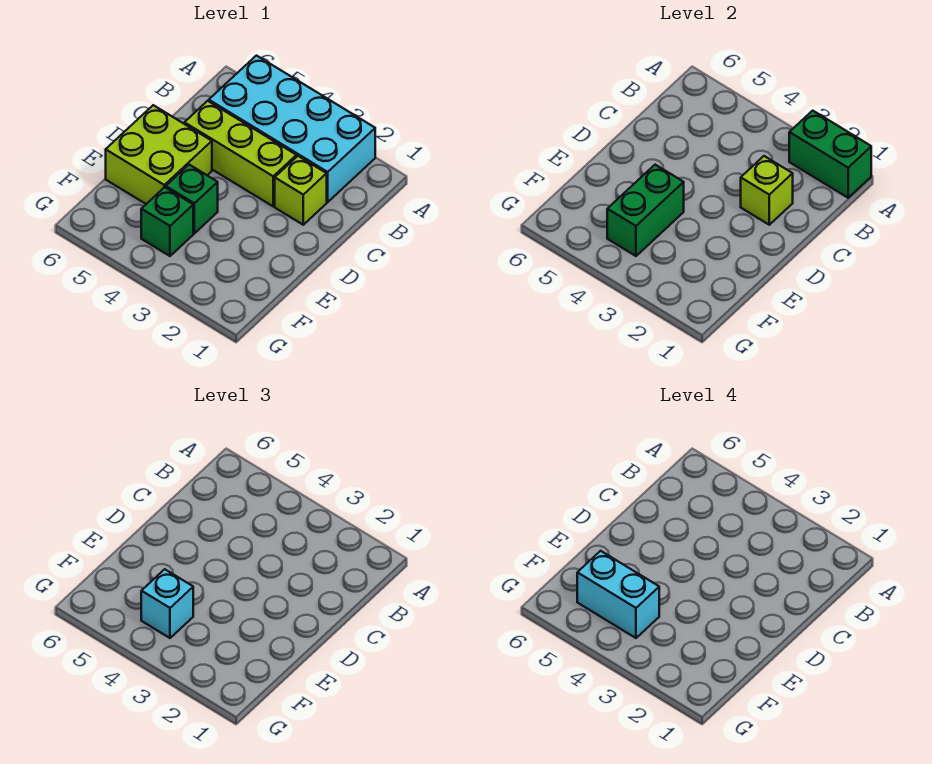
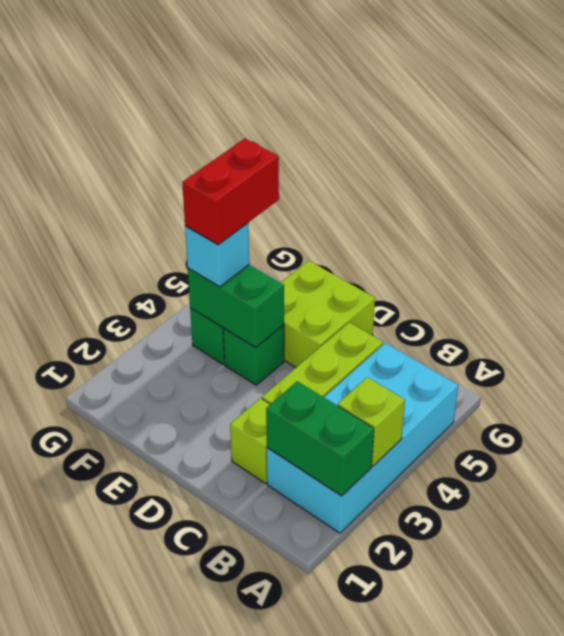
green brick A1:A2 level 2 -> green brick A2:B2 level 2
lime brick C2 level 2 -> lime brick A3 level 2
cyan brick F4:F5 level 4 -> red brick F4:F5 level 4

